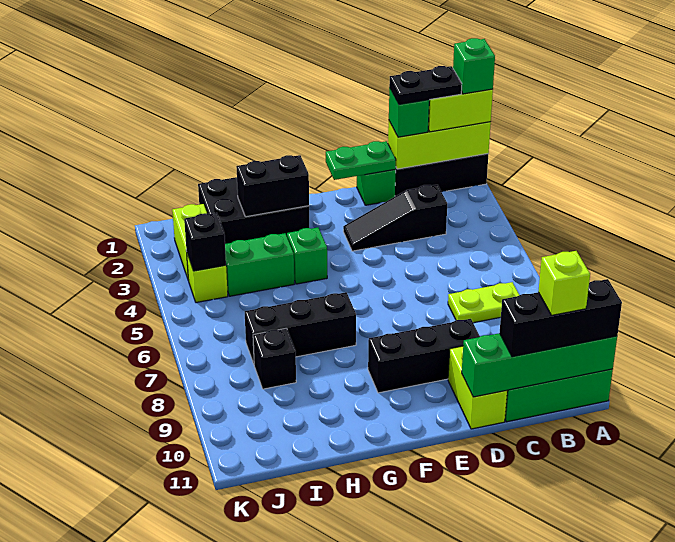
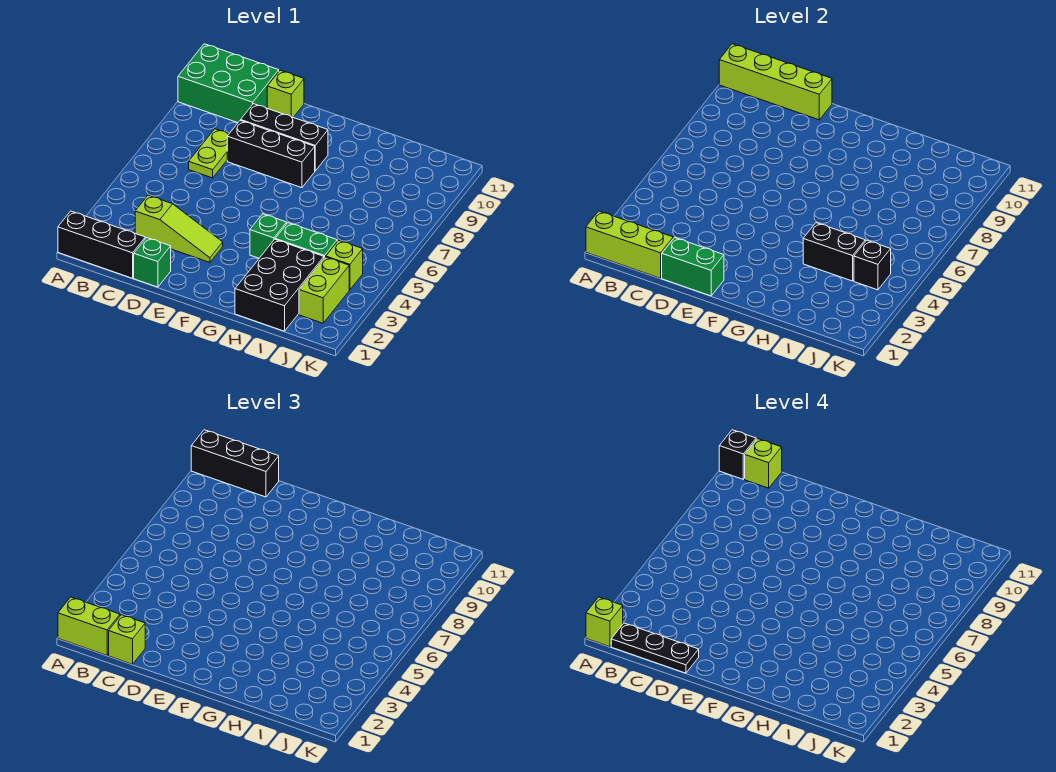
green brick A1 level 4 -> lime brick A1 level 4
green brick A11:D11 level 2 -> lime brick A11:D11 level 2
black plate B1:C1 level 4 -> black plate B1:D1 level 4
lime plate B7:C7 level 1 -> lime plate C7:C8 level 1
green brick C1 level 3 -> lime brick C1 level 3
black slope C3:E3 level 1 top C -> lime slope C3:E3 level 1 top C
green plate D1:E1 level 2 -> green brick D1:E1 level 2
lime brick D10:D11 level 1 -> lime brick D11 level 1
black brick G1:I2 level 1 -> black brick H1:I3 level 1
black brick G2:H2 level 2 -> black brick H4:I4 level 2
black brick G7:I7 level 1 -> black brick D8:F8 level 1
black brick I8 level 1 -> black brick A11 level 4

